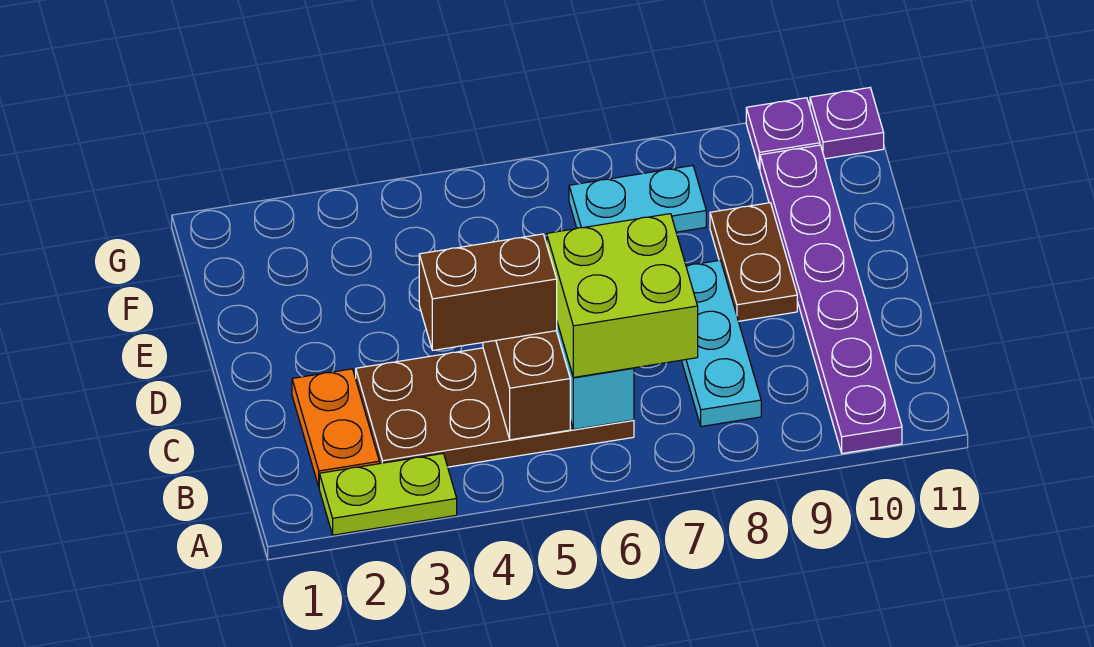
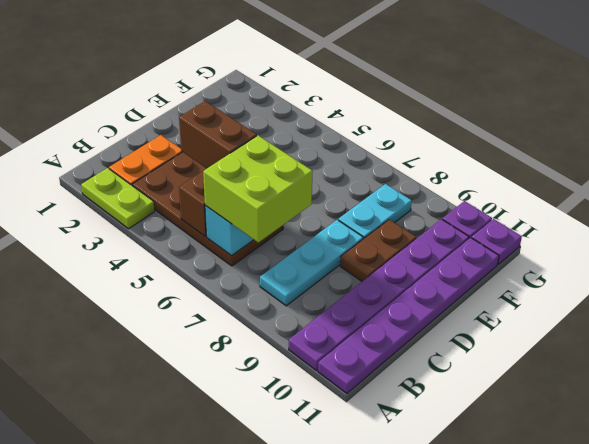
none -> purple plate A11:F11 level 1
cyan plate F7:F8 level 1 -> cyan plate E8:F8 level 1

